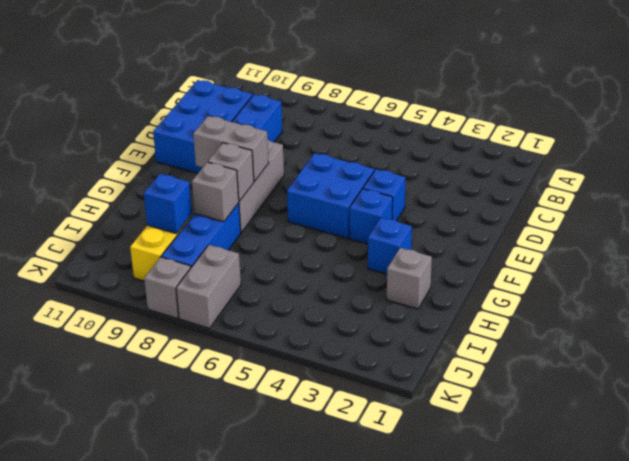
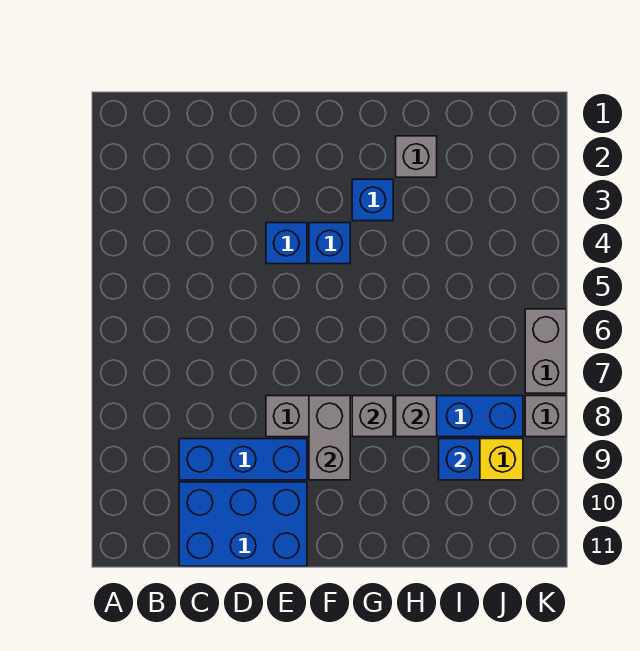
blue brick E5:F6 level 1 -> none
grey brick J7:K7 level 1 -> grey brick K6:K7 level 1

